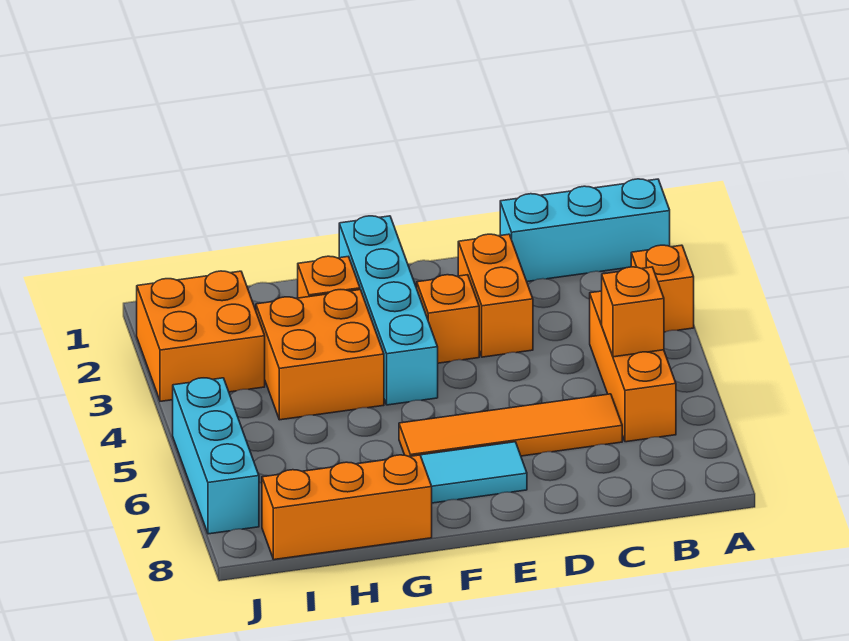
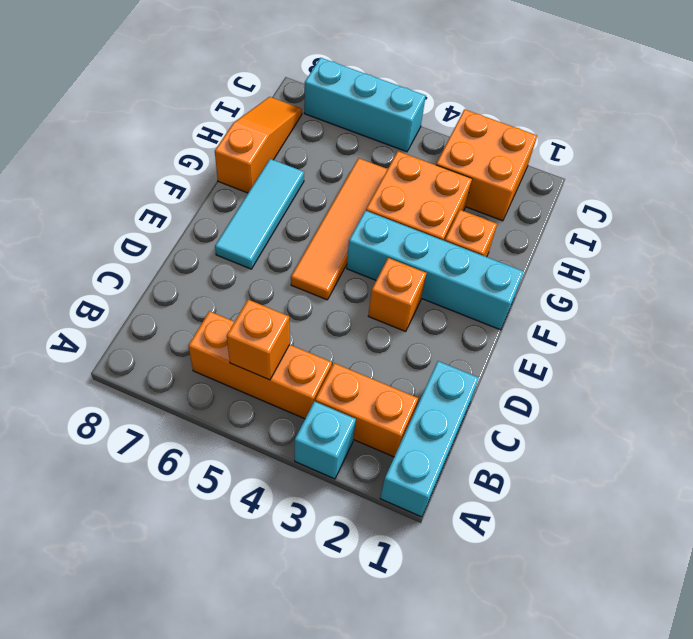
orange brick A3 level 1 -> cyan brick A3 level 1
orange tile C6:F6 level 1 -> orange tile E5:H5 level 1
orange brick D2:D3 level 1 -> orange brick B2:B3 level 1
orange brick G8:I8 level 1 -> orange slope G8:I8 level 1 top G

